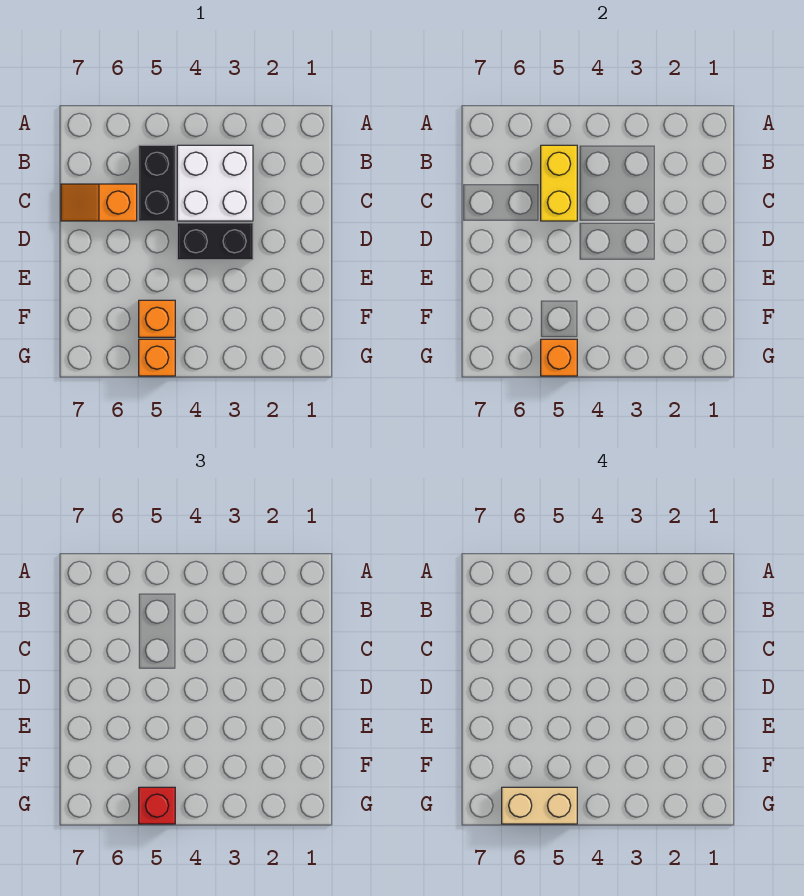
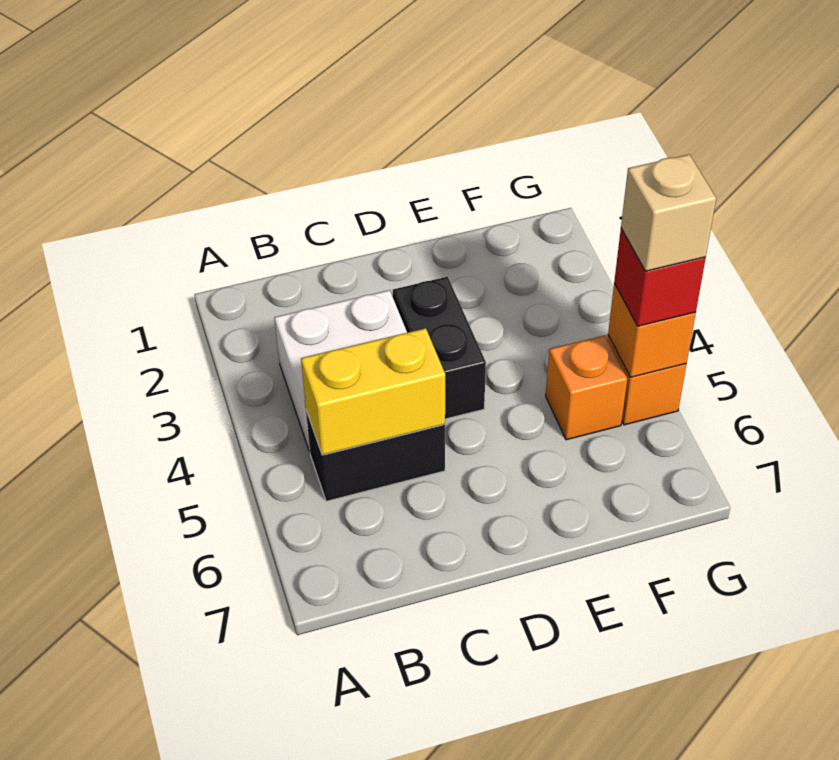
orange slope C6:C7 level 1 top 6 -> none
tan brick G5:G6 level 4 -> tan brick G5 level 4

